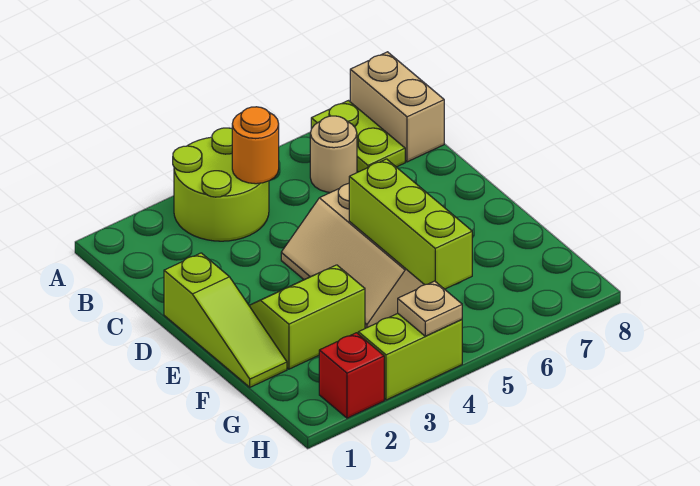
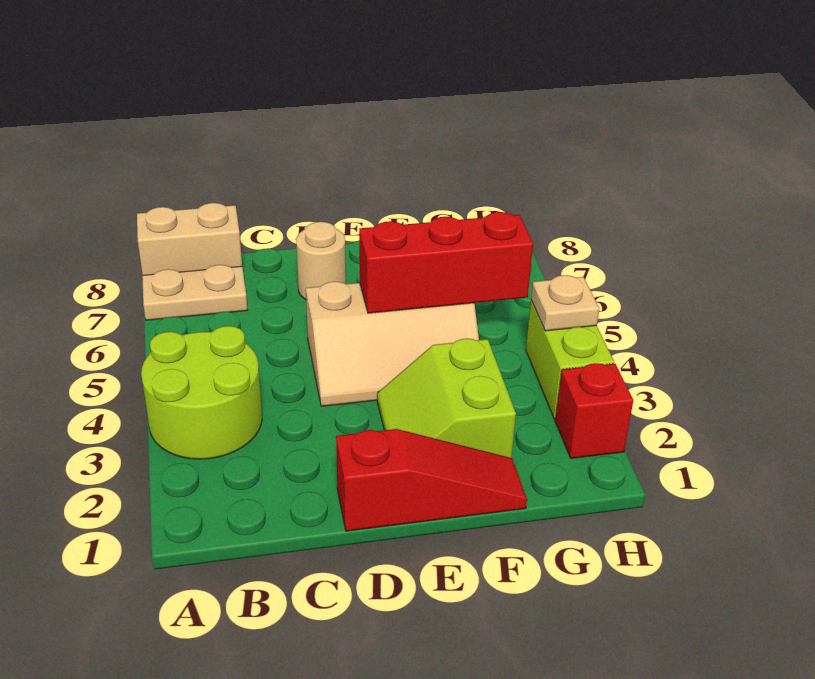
lime plate A7:B7 level 1 -> tan plate A7:B7 level 1
orange round brick B4 level 2 -> none
tan round brick B6 level 1 -> tan round brick D7 level 1
lime slope D1:F1 level 1 top D -> red slope D1:F1 level 1 top D
lime brick E5:G5 level 2 -> red brick E5:G5 level 2

